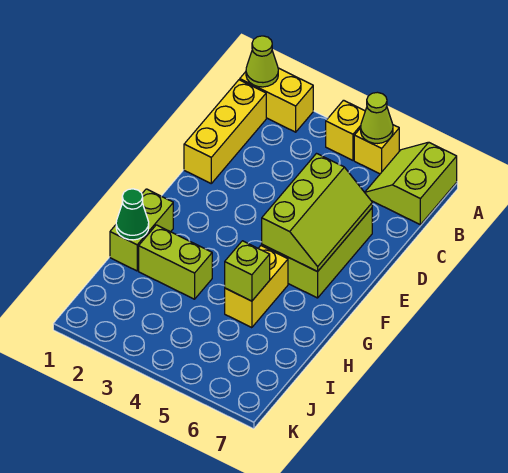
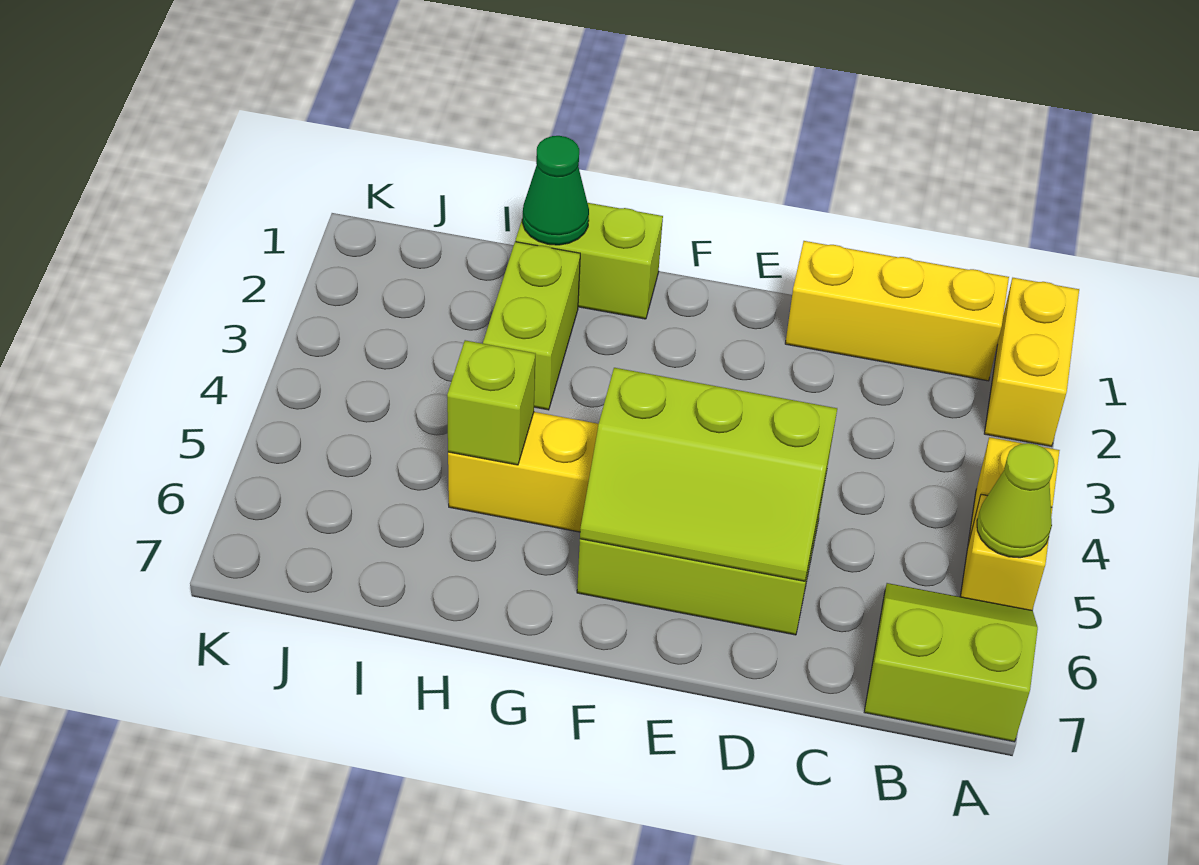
lime cone A1 level 2 -> none

